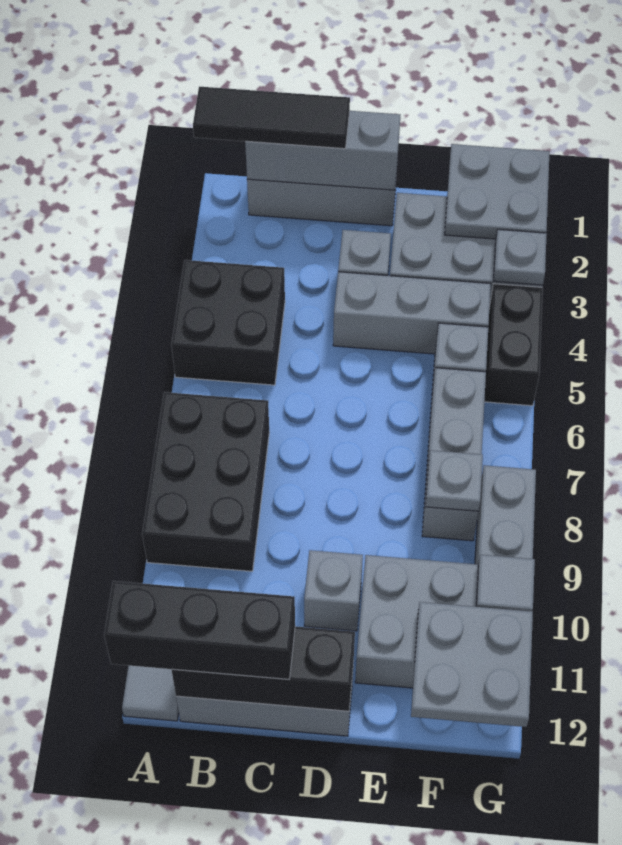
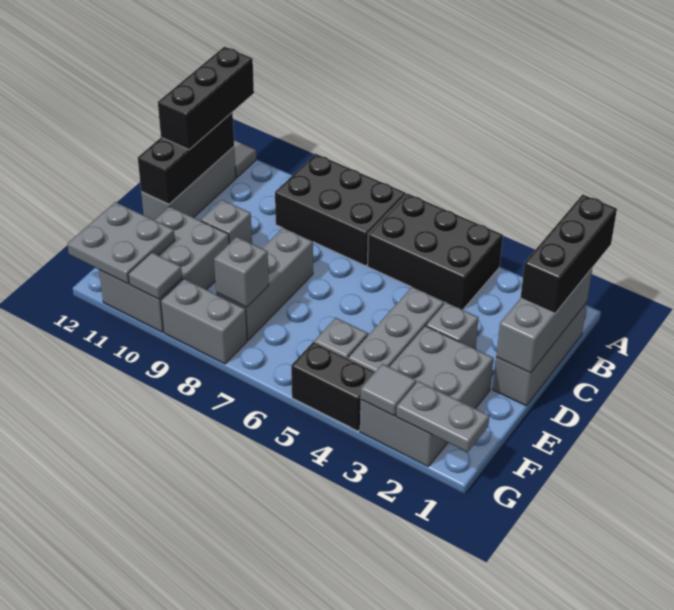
black tile A1:C1 level 3 -> black brick A1:C1 level 3
black brick A4:B5 level 1 -> black brick A4:B6 level 1
grey plate F1:G2 level 2 -> grey plate G1:G2 level 2
grey brick F6:F8 level 1 -> grey brick D8:F8 level 1
grey plate F8 level 2 -> grey brick F8 level 2
grey plate G3 level 2 -> grey tile G3 level 2

